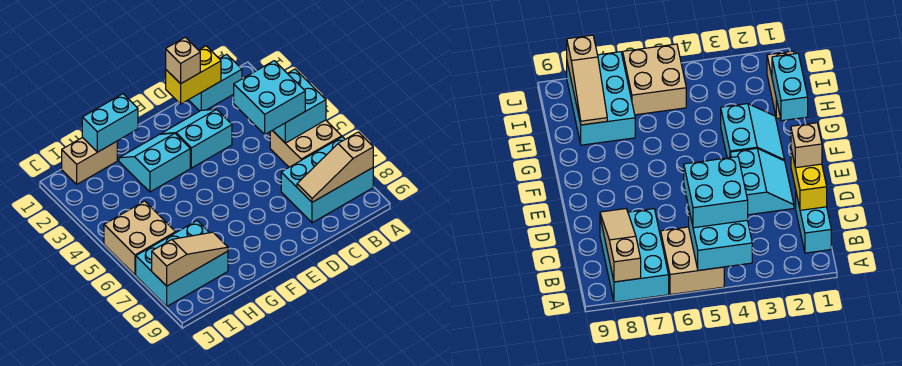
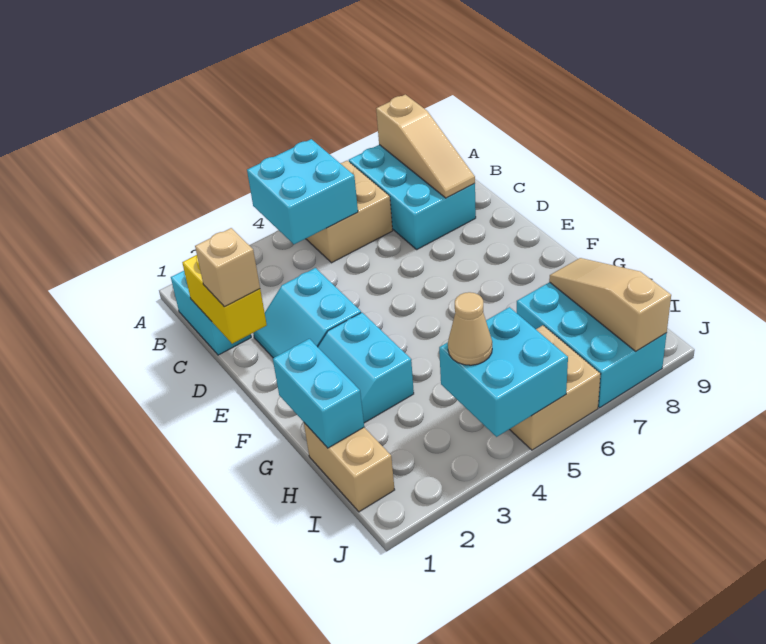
cyan brick B4:C5 level 3 -> cyan brick I4:J5 level 2
none -> tan cone I4 level 3

